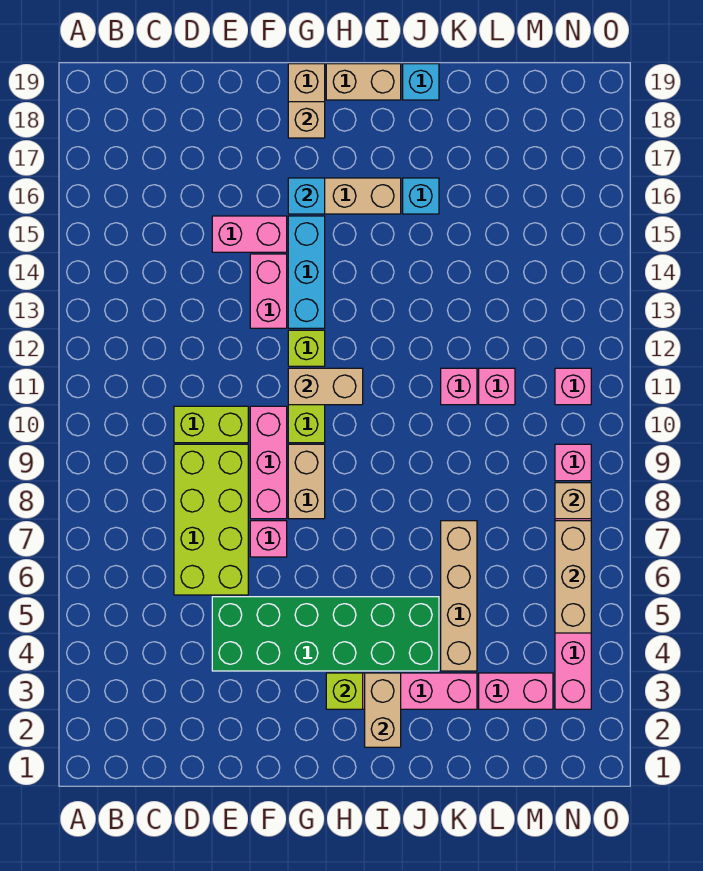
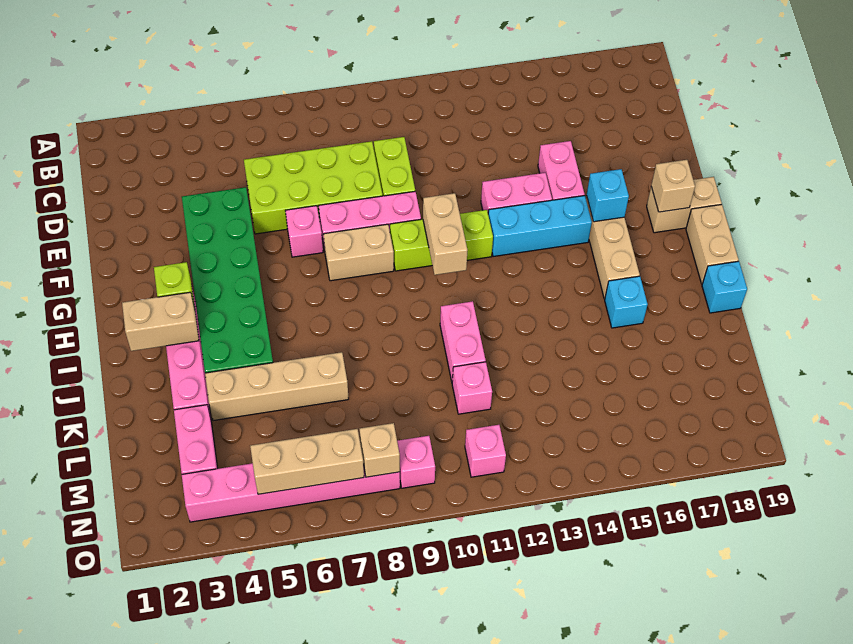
pink brick K11 level 1 -> pink brick J11:K11 level 1

